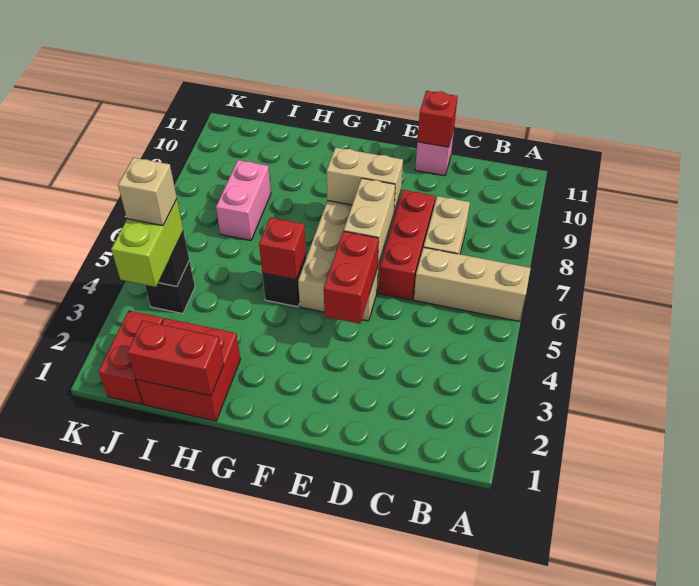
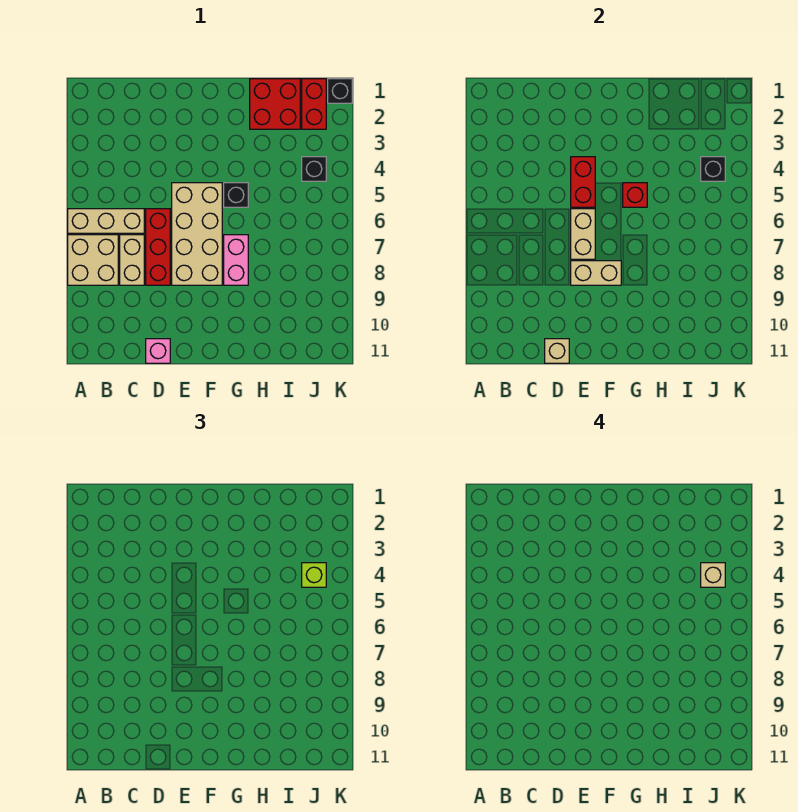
none -> tan brick A7:B8 level 1
red brick D11 level 2 -> tan brick D11 level 2
red brick H1:I1 level 2 -> none
pink brick I7:I8 level 1 -> pink brick G7:G8 level 1
lime brick J3:J4 level 3 -> lime brick J4 level 3
none -> black brick K1 level 1

